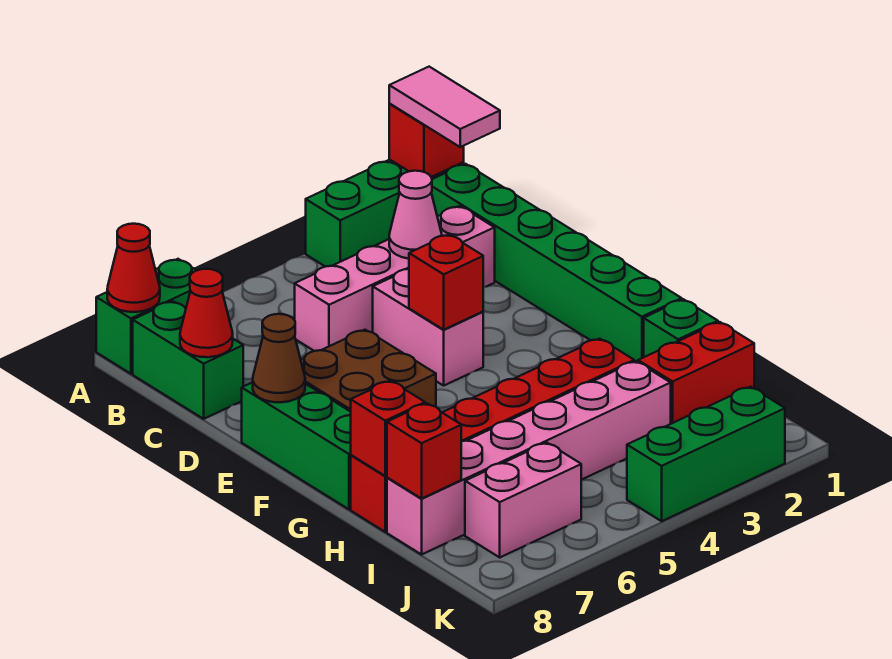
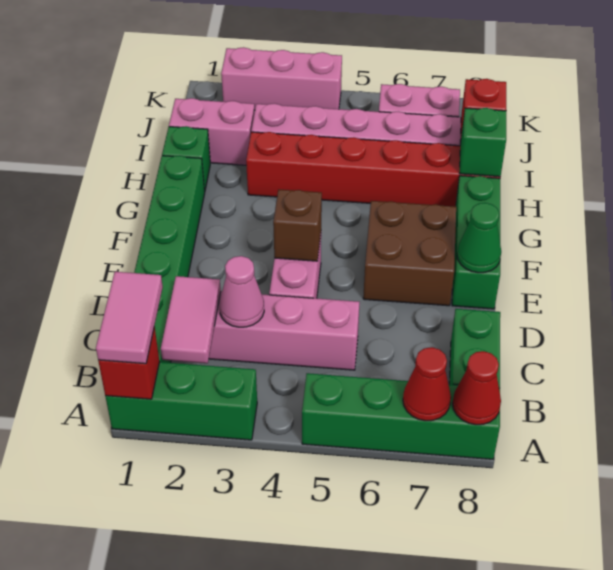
green brick A7:A8 level 1 -> green brick A5:A8 level 1
none -> pink tile B2:C2 level 2
red cone C8 level 2 -> red cone A7 level 2
red brick E4 level 2 -> brown brick E4 level 2
brown cone E8 level 2 -> green cone E8 level 2
red brick H8 level 2 -> green brick H8 level 2
red brick I1:I2 level 1 -> pink brick I1:I2 level 1
green brick K2:K4 level 1 -> pink brick K2:K4 level 1

